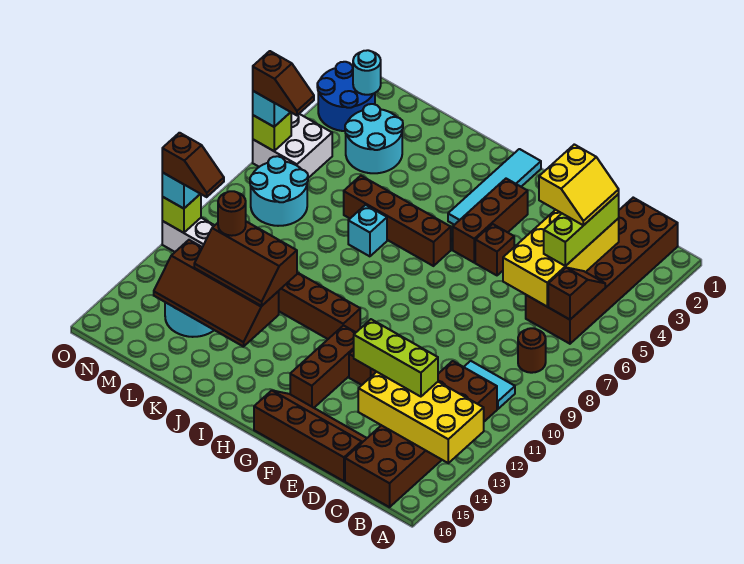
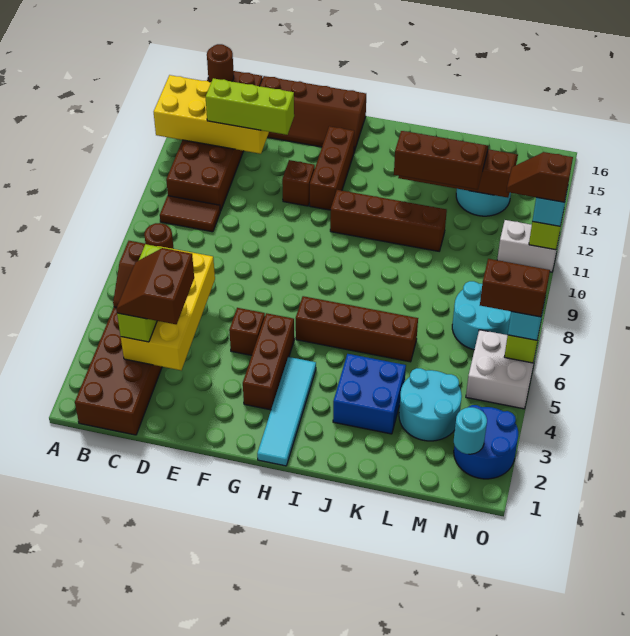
cyan tile B10:C10 level 1 -> brown tile B10:C10 level 1
yellow slope C3:D4 level 4 top D -> brown slope C3:D4 level 4 top D
none -> blue brick J3:K4 level 1
cyan brick J7 level 1 -> none
brown round brick L12 level 4 -> brown round brick B16 level 2
brown slope N6:O6 level 4 top O -> brown brick N6:O6 level 4

